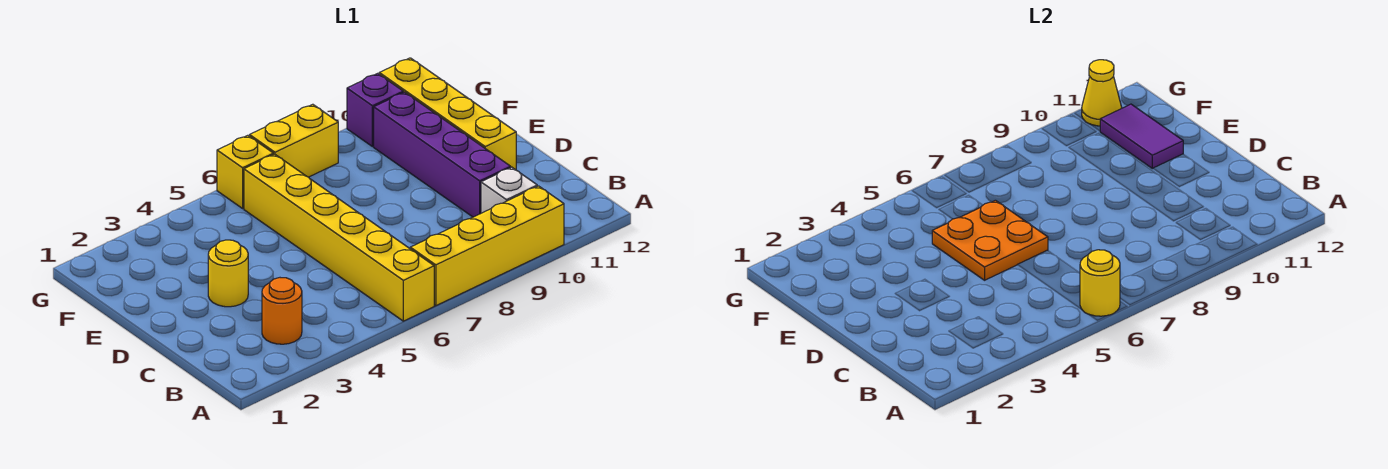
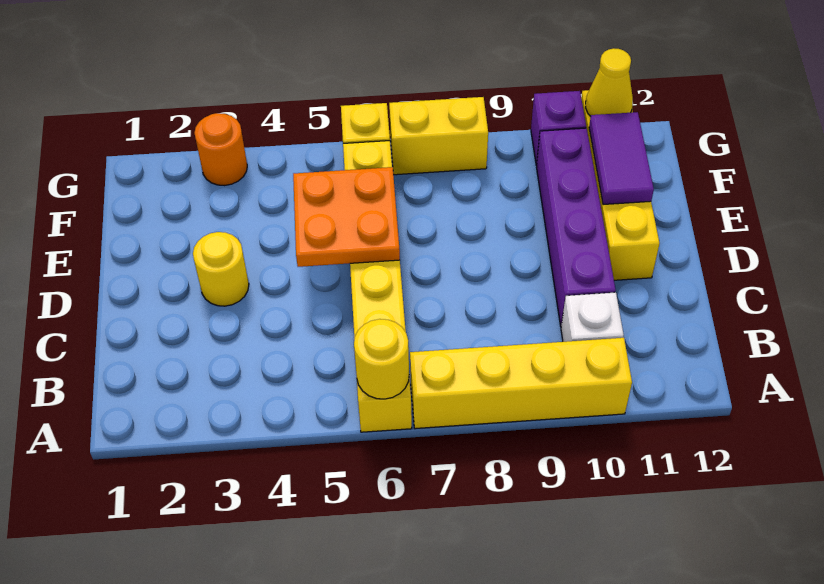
orange round brick B3 level 1 -> orange round brick G3 level 1

